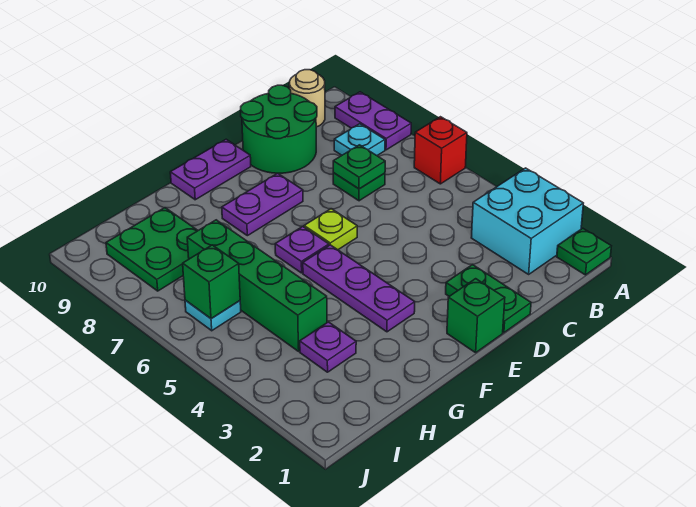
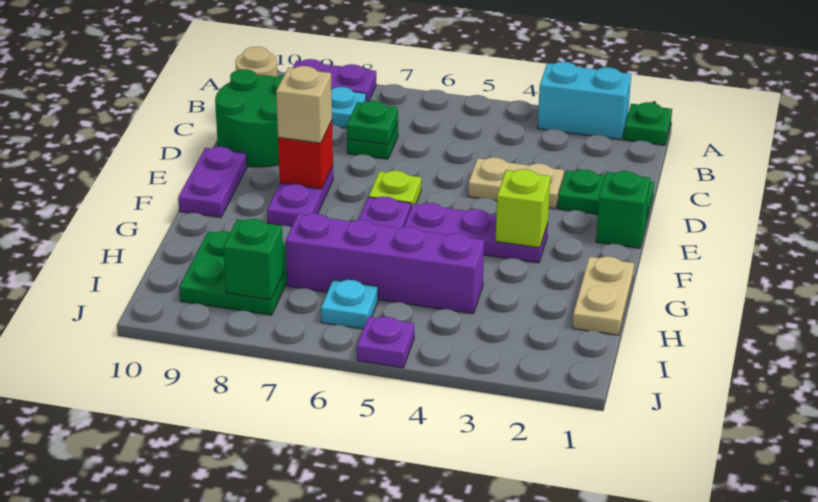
cyan brick A2:B3 level 1 -> cyan brick A2:A3 level 1
red brick A6 level 1 -> red brick E8 level 2
none -> tan plate D3:D4 level 1
none -> tan brick E8 level 3
none -> lime brick F3 level 2
none -> tan plate G1:H1 level 1
purple plate H3 level 1 -> purple plate J5 level 1
green brick H4:H7 level 1 -> purple brick H4:H7 level 1
green brick I6 level 2 -> green brick I8 level 2

